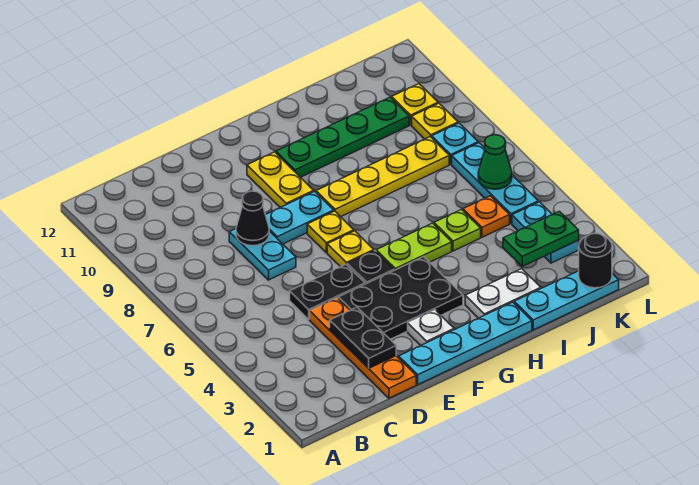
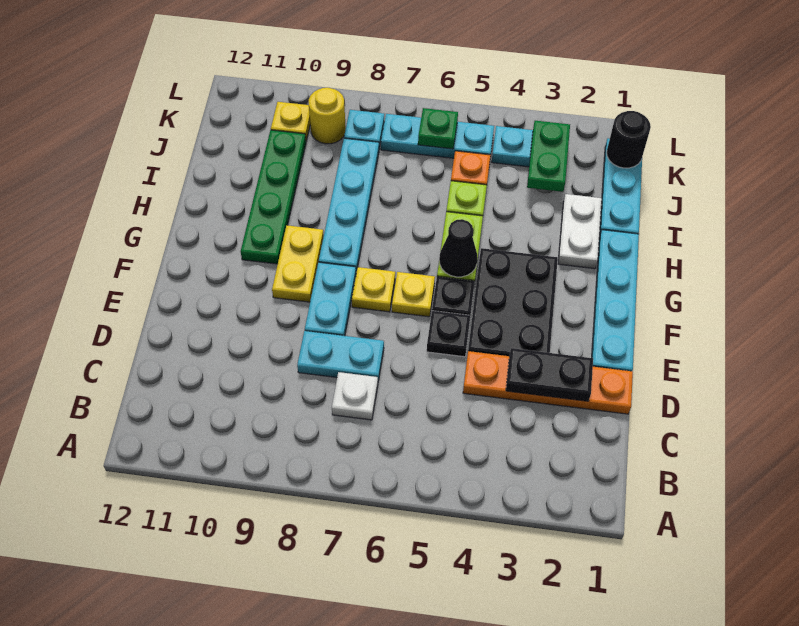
black plate D5:E5 level 1 -> black plate E5 level 1
black cone D8 level 2 -> black cone G5 level 2
white plate F2 level 1 -> white plate C7 level 1
yellow plate F9:F10 level 1 -> yellow plate F9:G9 level 1
yellow plate G8:J8 level 1 -> cyan plate G8:J8 level 1
green cone K6 level 2 -> green plate K6 level 2
yellow plate K9 level 1 -> yellow round brick K9 level 1

